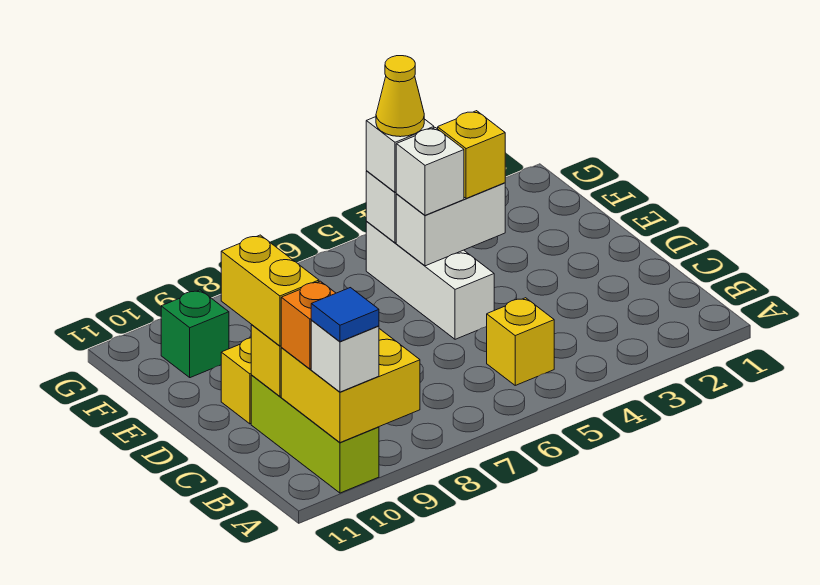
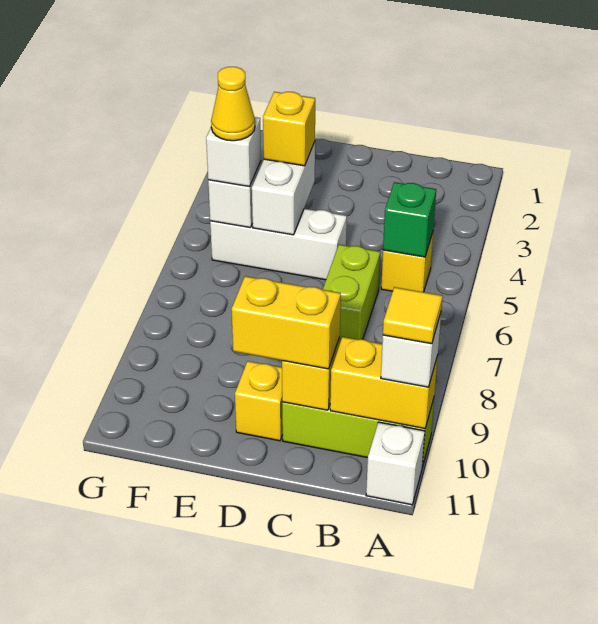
yellow brick A9:B10 level 2 -> yellow brick A10:B10 level 2
blue tile A10 level 4 -> yellow tile A10 level 4
orange brick B10 level 3 -> none
none -> lime brick C6:C7 level 1
white brick E5 level 3 -> white brick A11 level 1
green brick F10 level 1 -> green brick B5 level 2

